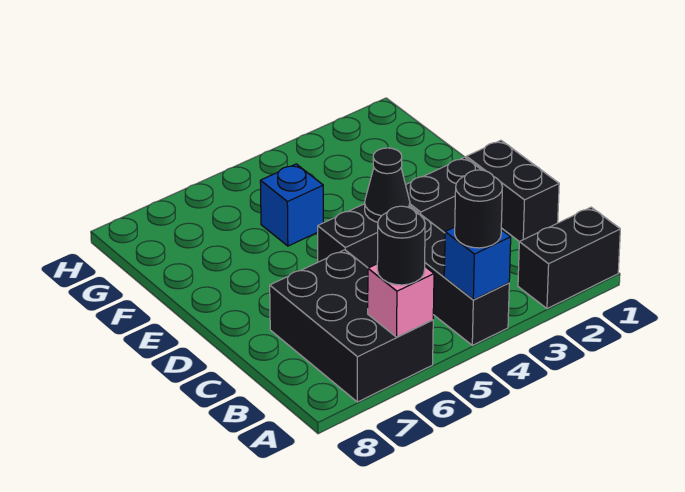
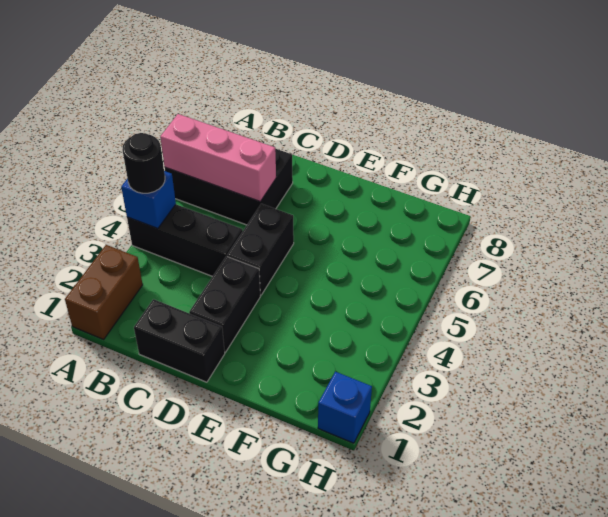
black brick A1:A2 level 1 -> brown brick A1:A2 level 1
pink brick A6 level 2 -> pink brick A6:C6 level 2
black round brick A6 level 3 -> none
black cone D4 level 2 -> none
blue brick F5 level 1 -> blue brick H1 level 1

